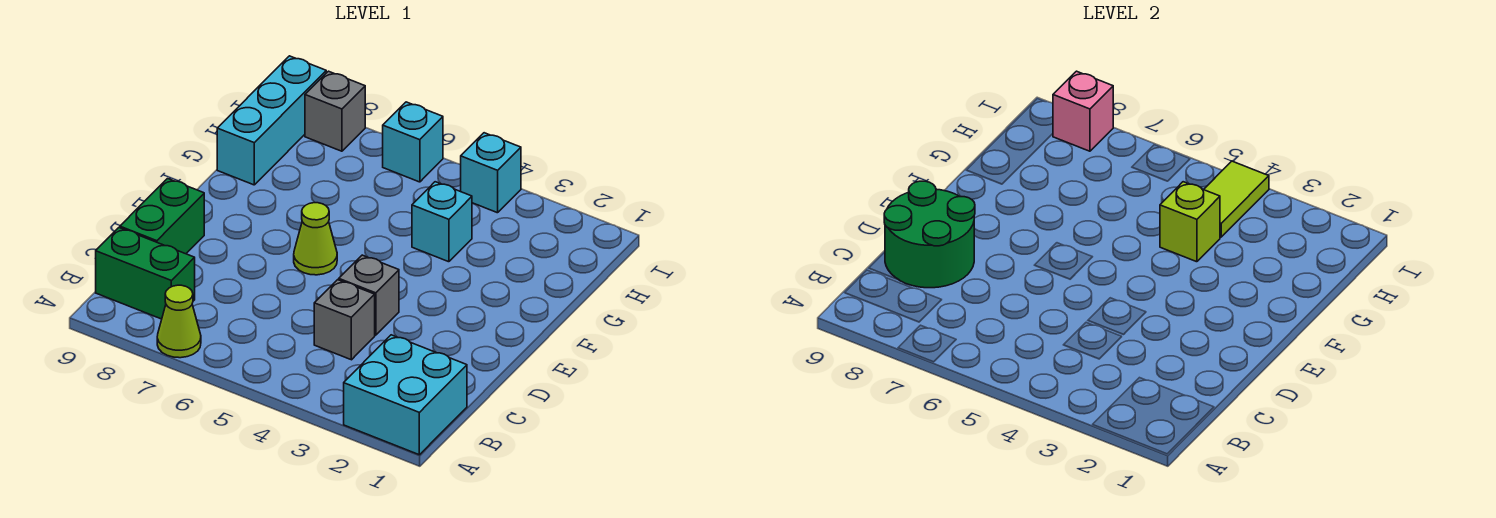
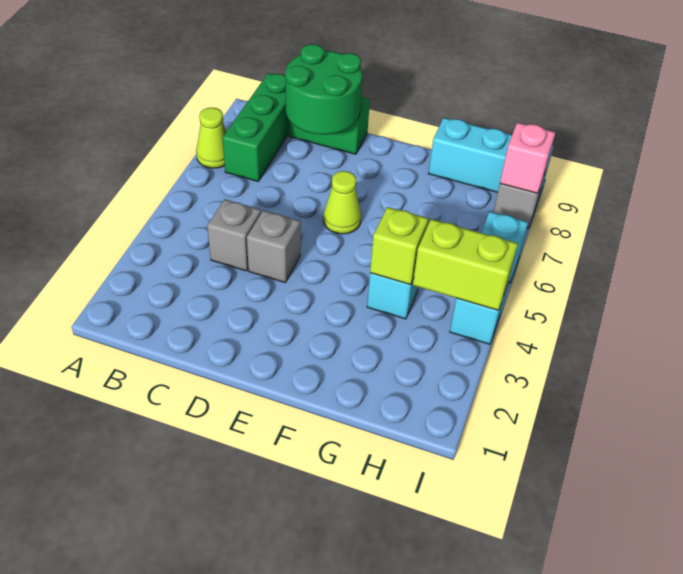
cyan brick A1:B2 level 1 -> none
green brick B8:B9 level 1 -> green brick B7:B9 level 1
lime tile H4:I4 level 2 -> lime brick H4:I4 level 2

